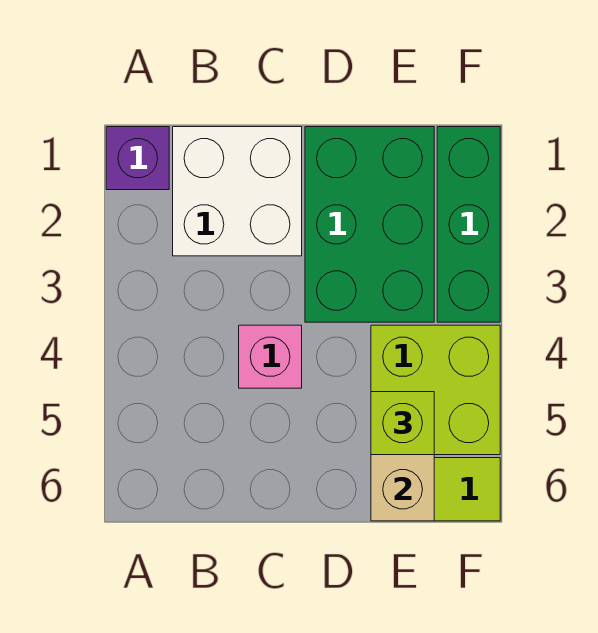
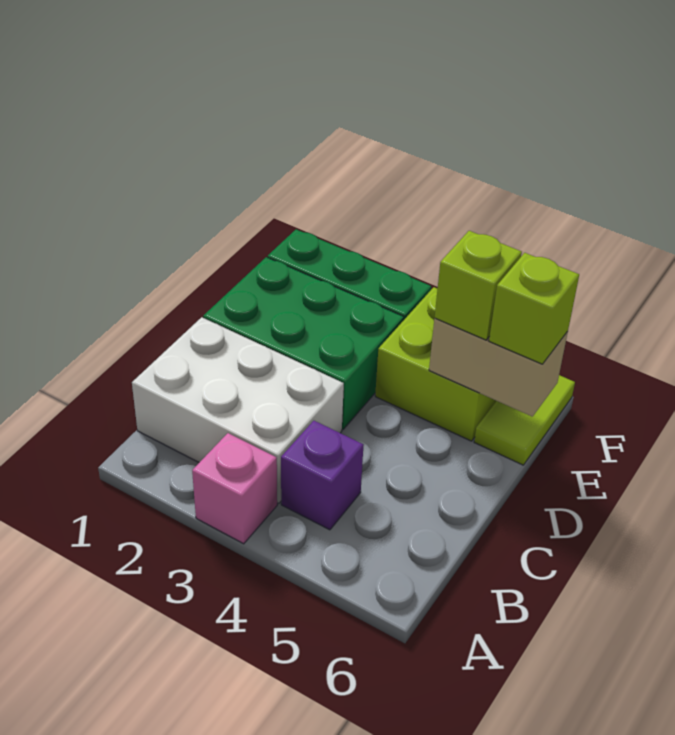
purple brick A1 level 1 -> purple brick B4 level 1
white brick B1:C2 level 1 -> white brick B1:C3 level 1
pink brick C4 level 1 -> pink brick A3 level 1
none -> lime brick E6 level 3

